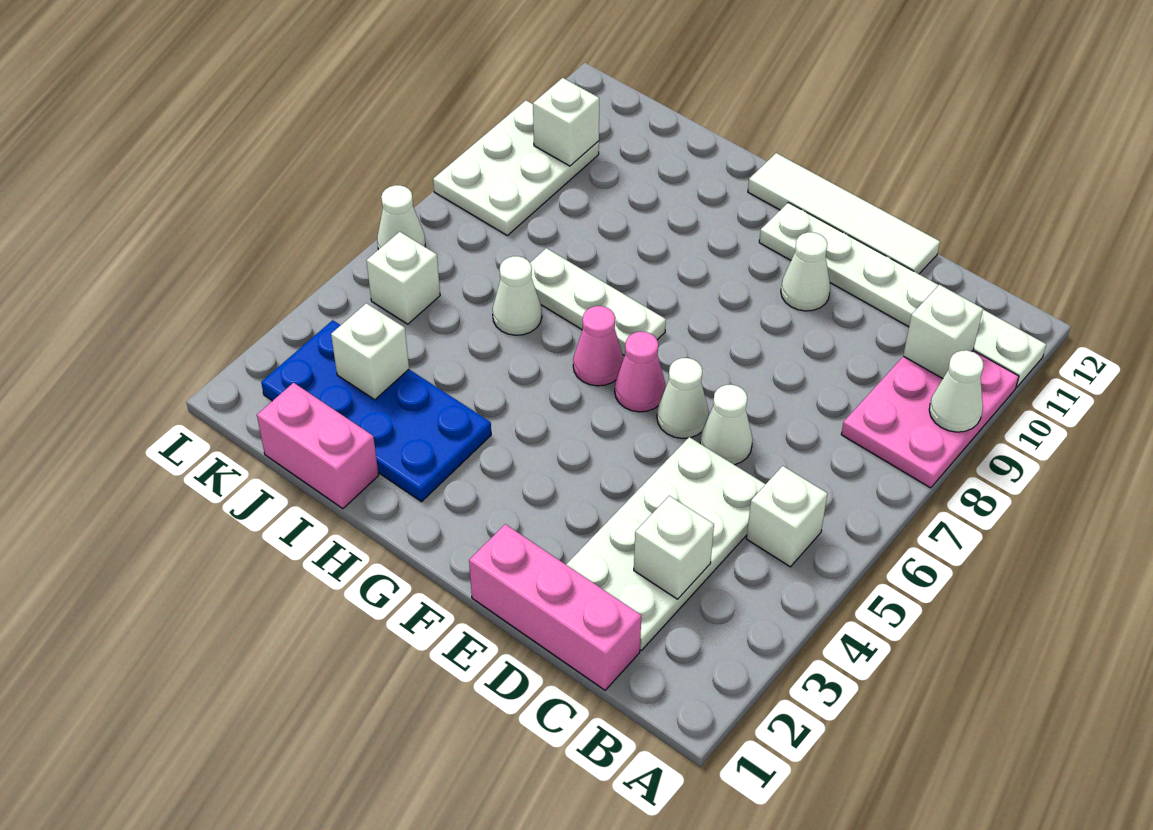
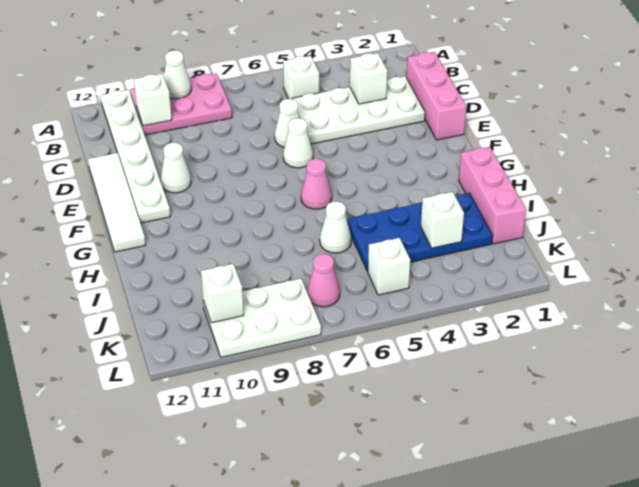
pink cone F6 level 1 -> pink cone K7 level 1
white plate G7:I7 level 1 -> none
blue plate H2:K3 level 1 -> blue plate I2:J5 level 1
pink brick I1:J1 level 1 -> pink brick H1:J1 level 1
white cone L6 level 1 -> none

